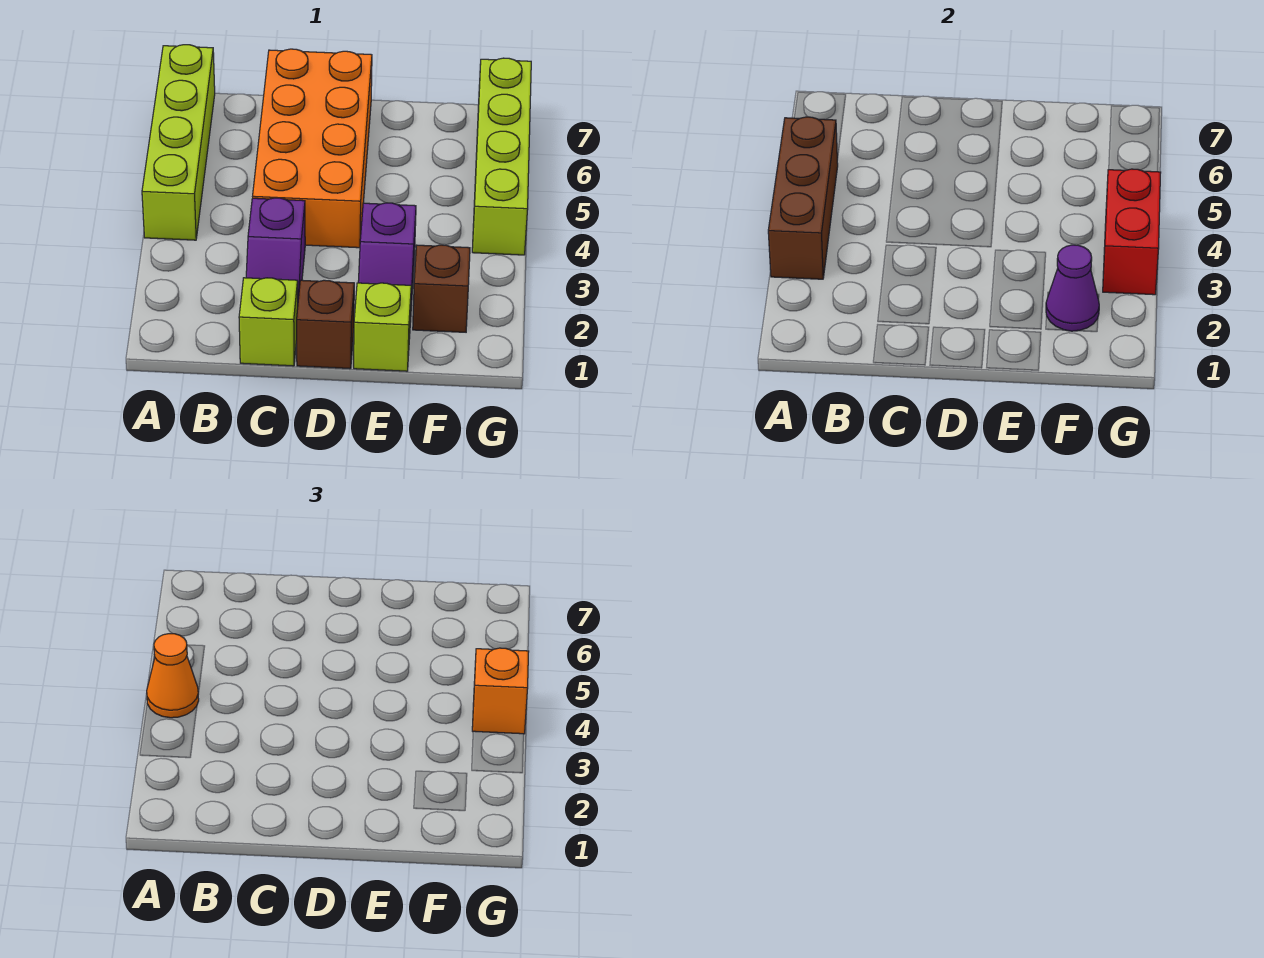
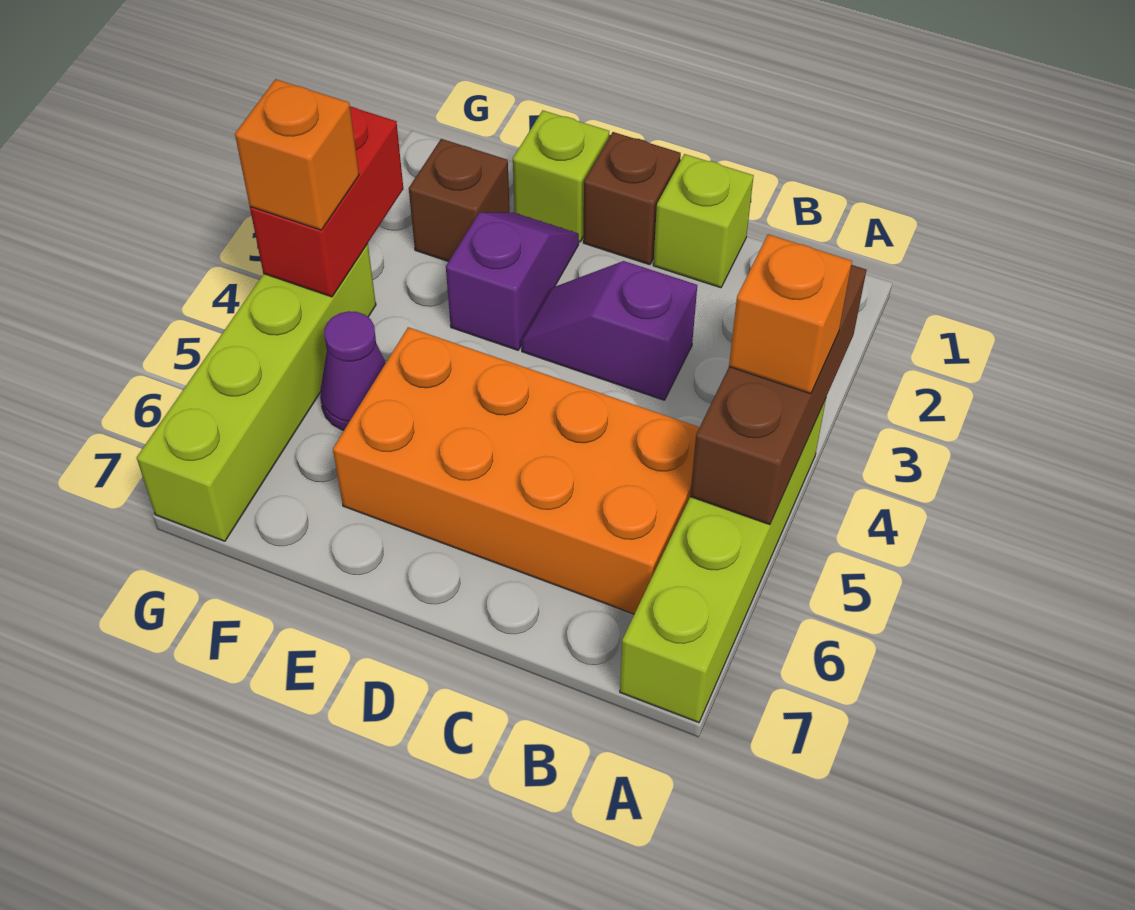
orange cone A4 level 3 -> orange brick A4 level 3
purple slope C2:C3 level 1 top 3 -> purple slope C3:D3 level 1 top C
orange brick C4:D7 level 1 -> orange brick B5:E6 level 1
purple cone F2 level 2 -> purple cone F5 level 1

